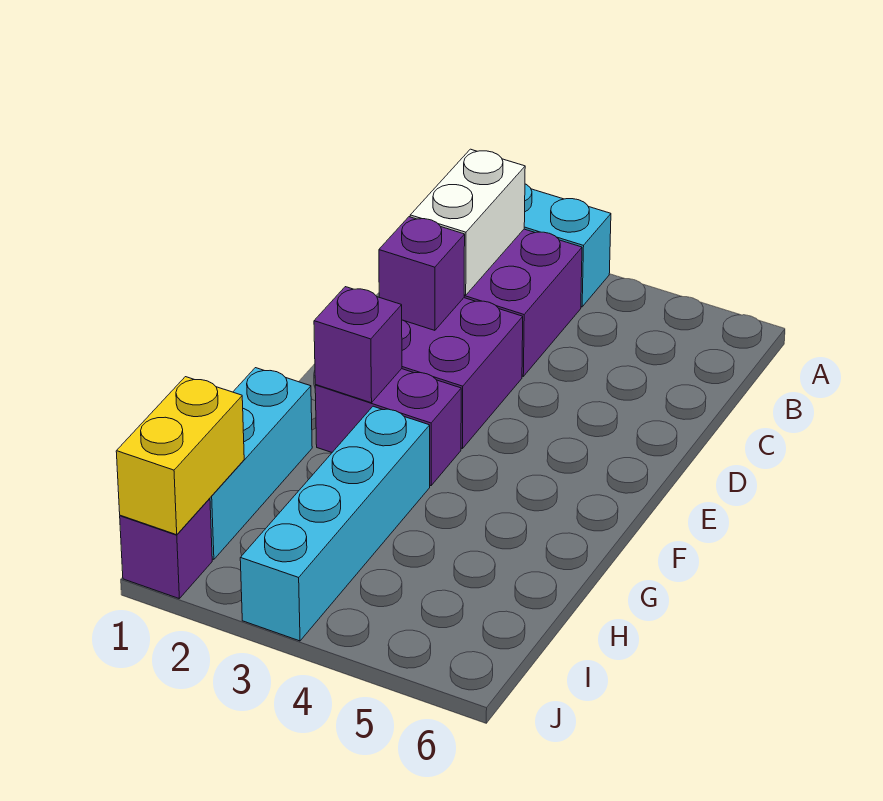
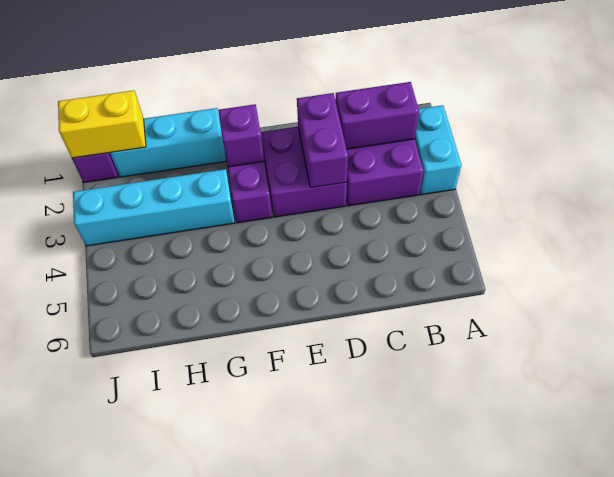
white brick B2:C2 level 2 -> purple brick B2:C2 level 2
purple brick D2 level 2 -> purple brick D2:D3 level 2

